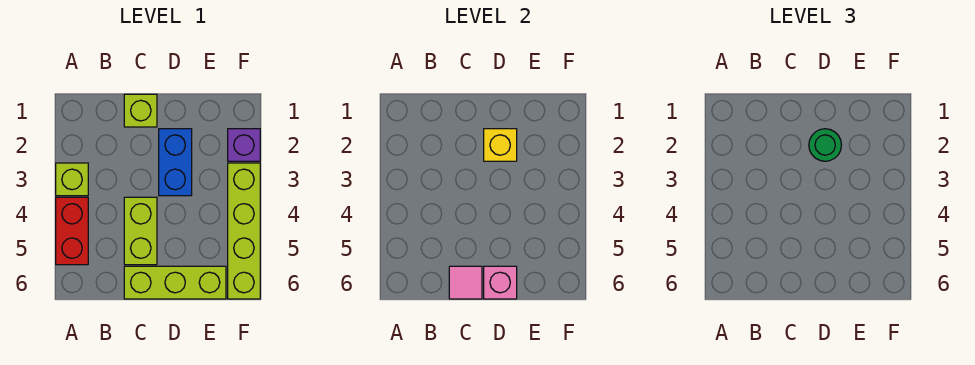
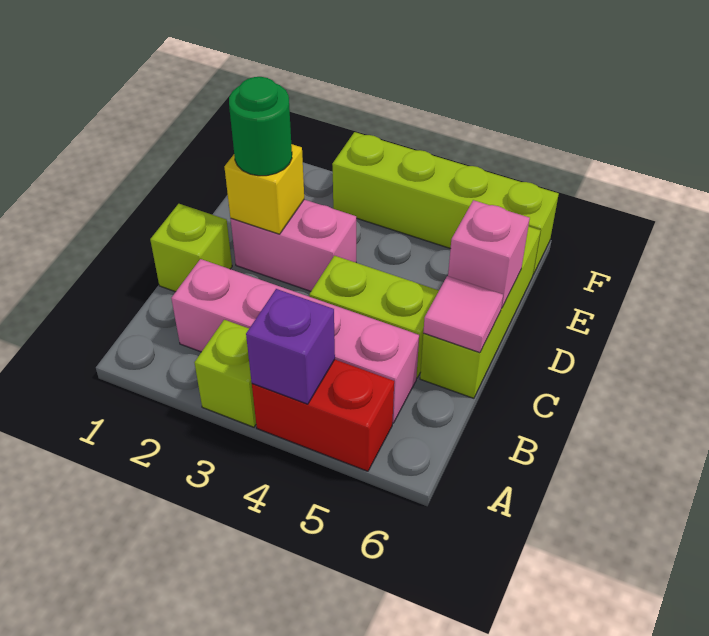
none -> pink brick B2:B5 level 1
blue brick D2:D3 level 1 -> pink brick D2:D3 level 1
purple brick F2 level 1 -> purple brick A4 level 2

